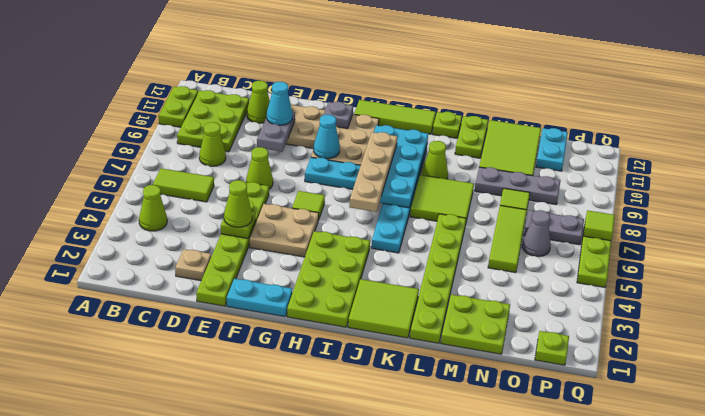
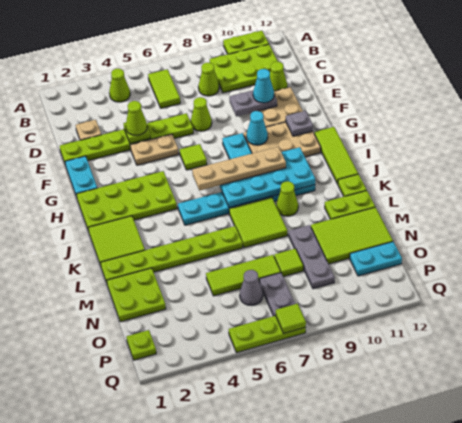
tan plate F4:G5 level 1 -> tan plate F4:F5 level 1

